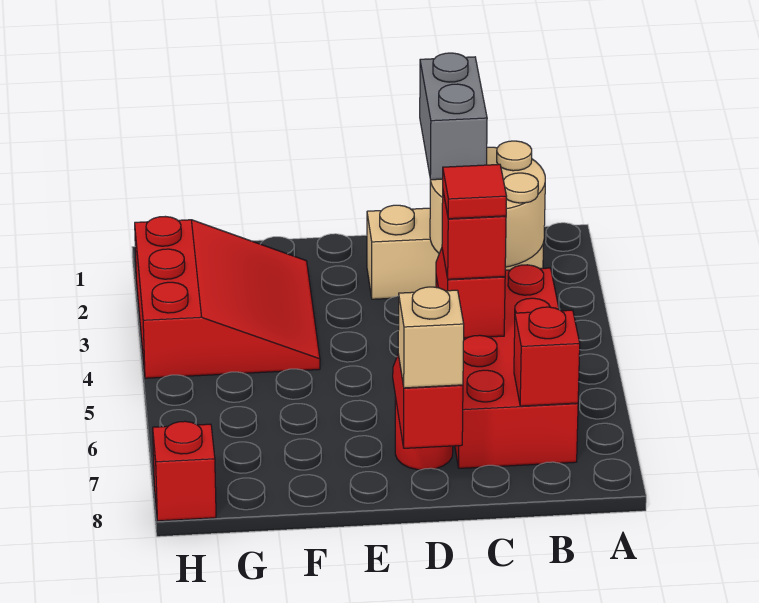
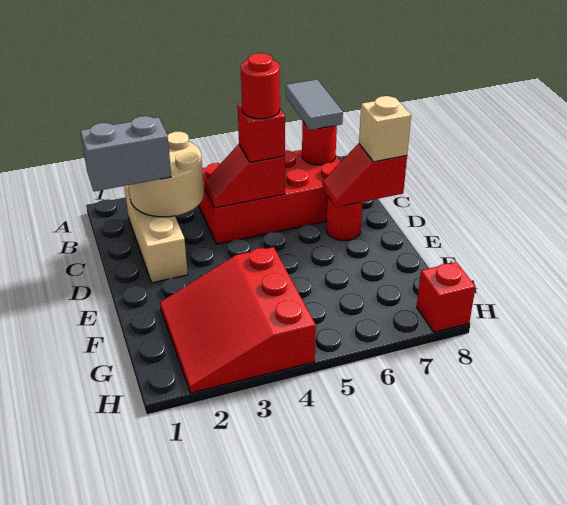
none -> grey tile A7:B7 level 3
red brick B7 level 2 -> red round brick B7 level 2
red tile C5 level 4 -> red round brick C5 level 4
red slope F2:H4 level 1 top H -> red slope F2:H4 level 1 top 4

